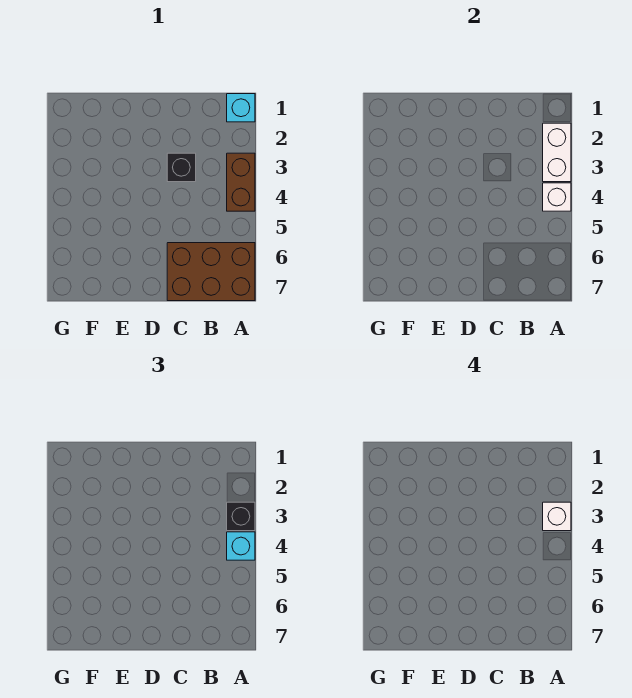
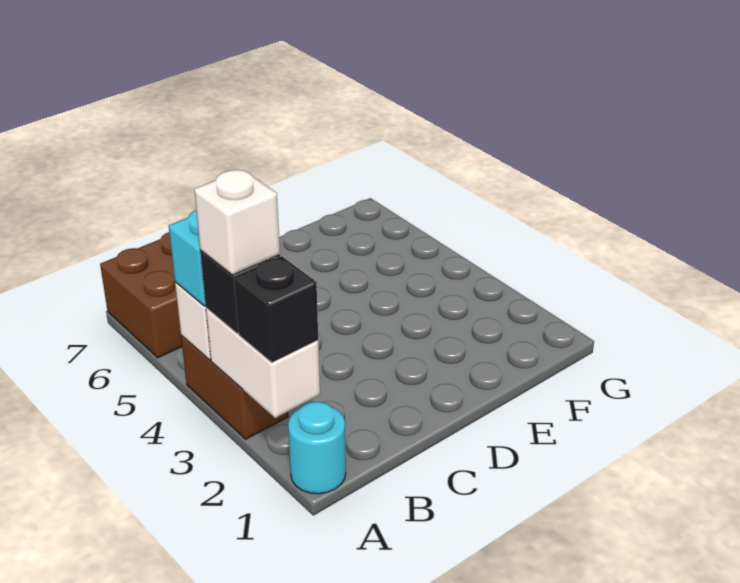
cyan brick A1 level 1 -> cyan round brick A1 level 1
black brick C3 level 1 -> black brick A2 level 3

